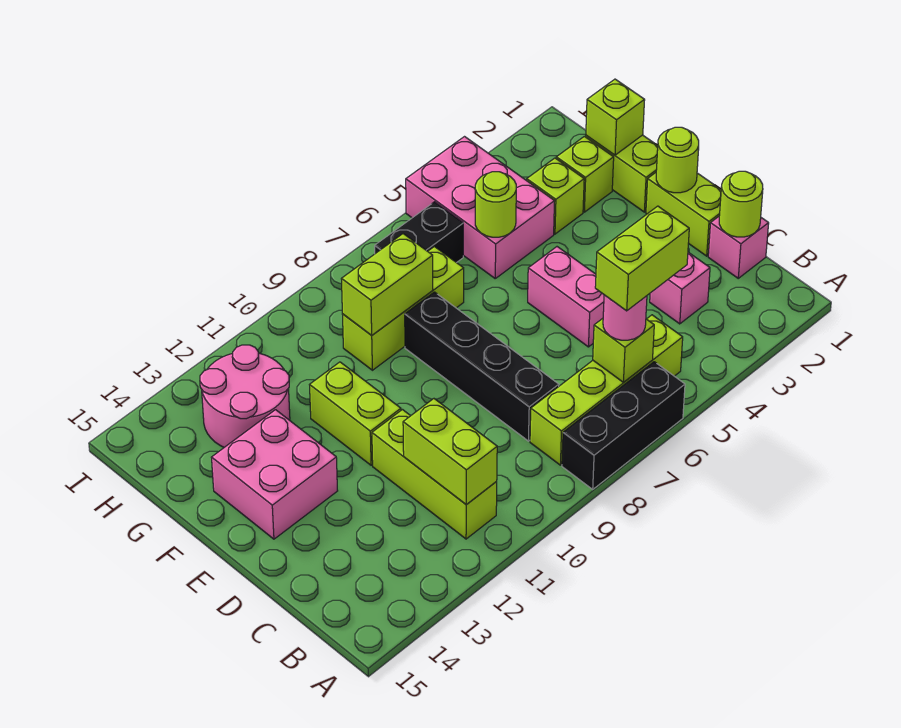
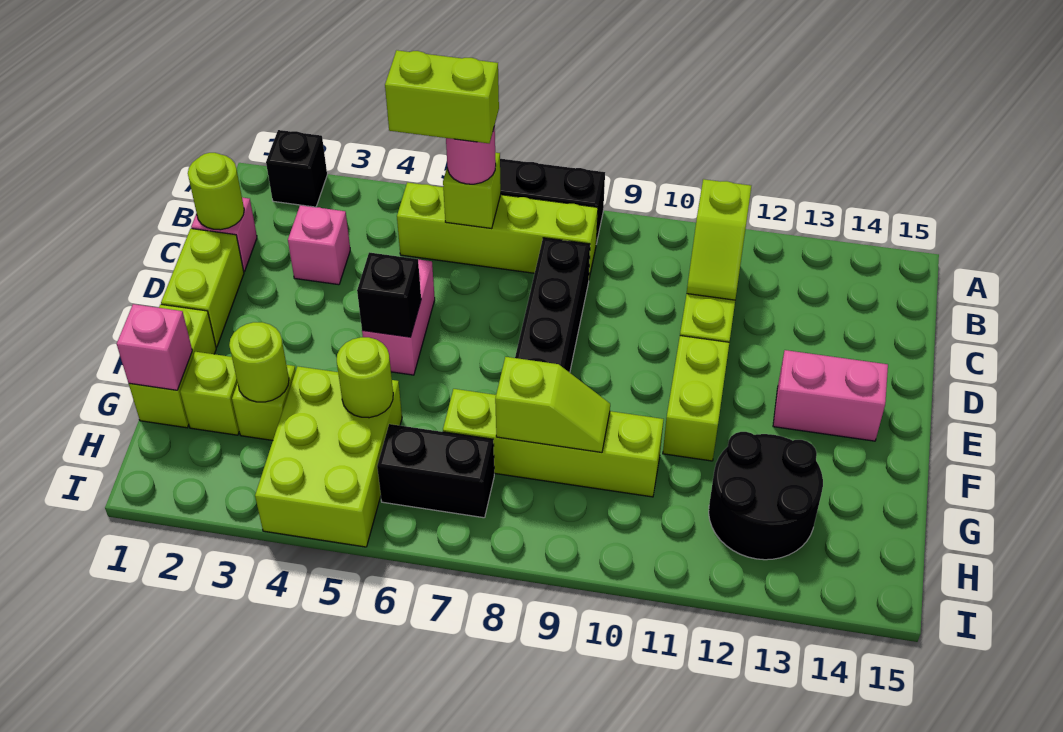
none -> black brick A2 level 1
lime brick B11:C11 level 2 -> lime slope B11:C11 level 2 top B
lime round brick E1 level 2 -> lime round brick G3 level 2
none -> black brick E5 level 2
pink brick E13:F14 level 1 -> pink brick E13:E14 level 1
lime brick G1 level 2 -> pink brick G1 level 2
pink brick G4:I5 level 1 -> lime brick G4:I5 level 1
lime brick G7:G9 level 1 -> lime brick G7:G10 level 1
lime brick G8:G9 level 2 -> lime slope G8:G9 level 2 top 8
pink round brick G12:H13 level 1 -> black round brick G12:H13 level 1

